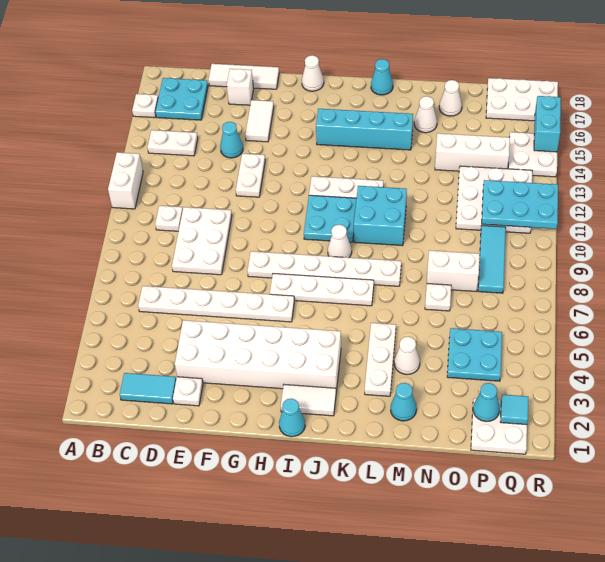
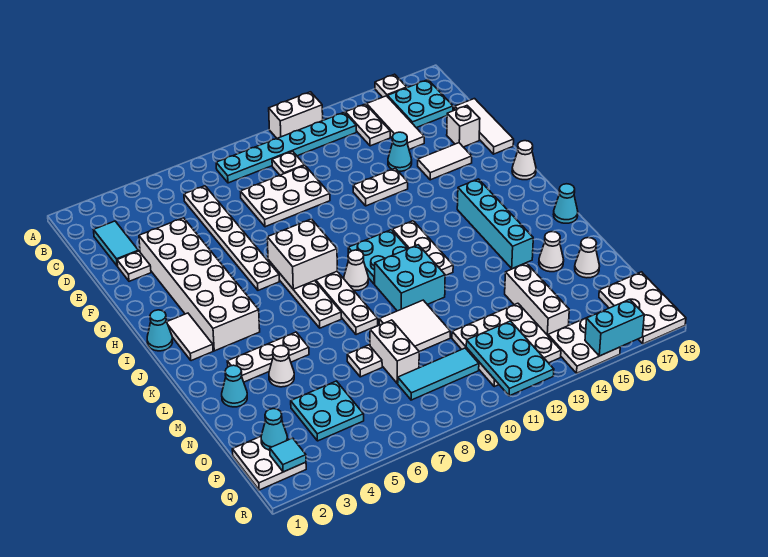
none -> cyan plate B8:B13 level 1
none -> white tile B15:D15 level 1
none -> white brick H7:I8 level 2
none -> white tile M9:N10 level 1

